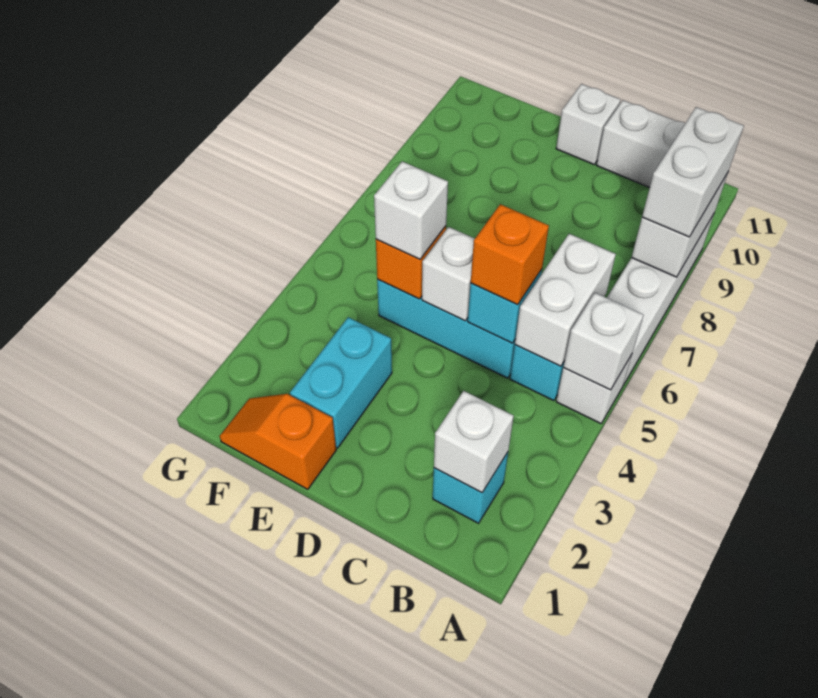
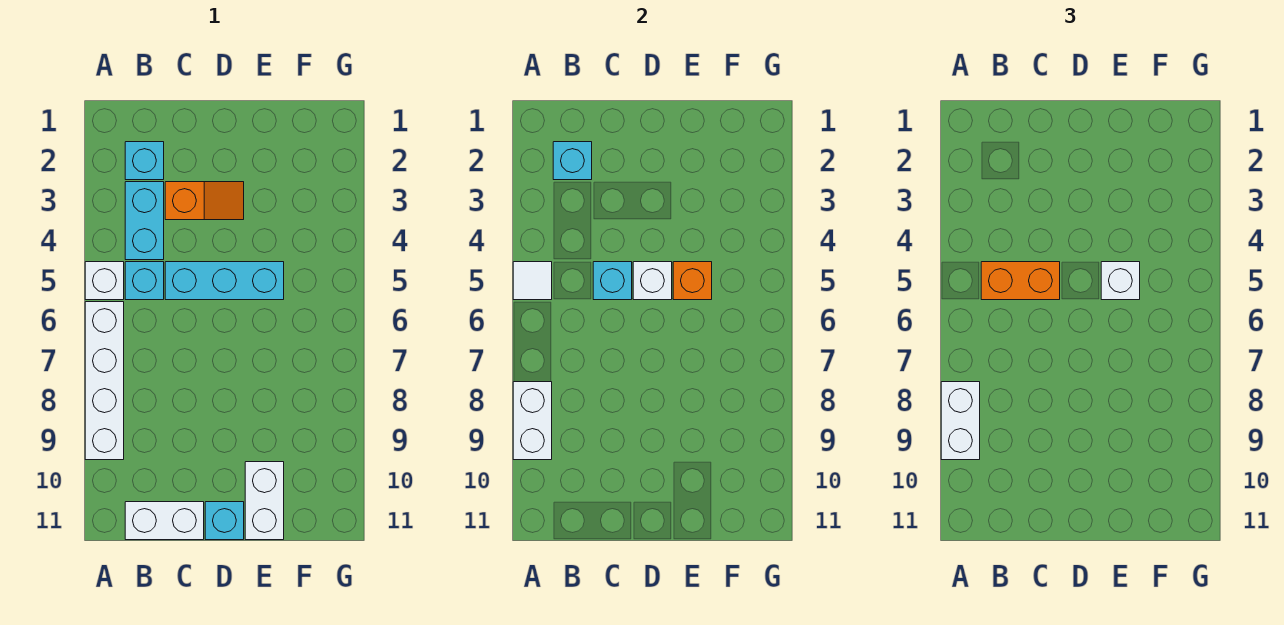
white brick A5 level 2 -> white tile A5 level 2
white brick B2 level 2 -> cyan brick B2 level 2
white brick B5:B6 level 2 -> white brick E10:E11 level 1
orange brick C5 level 3 -> orange brick B5:C5 level 3
white brick D11 level 1 -> cyan brick D11 level 1
orange slope E1:F1 level 1 top E -> orange slope C3:D3 level 1 top C
cyan brick E2:E3 level 1 -> cyan brick B3:B4 level 1

